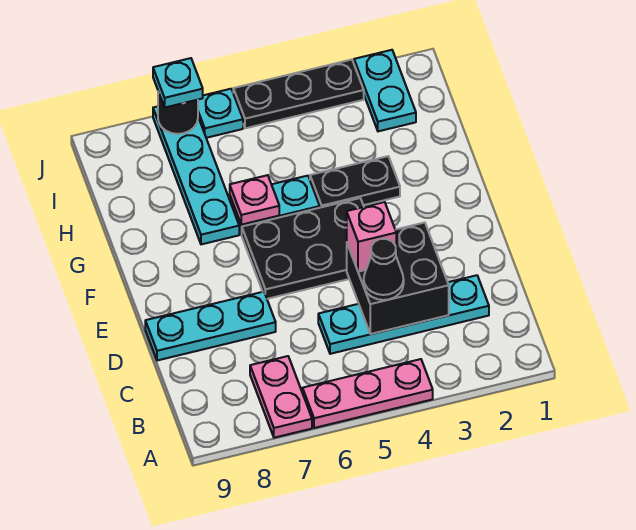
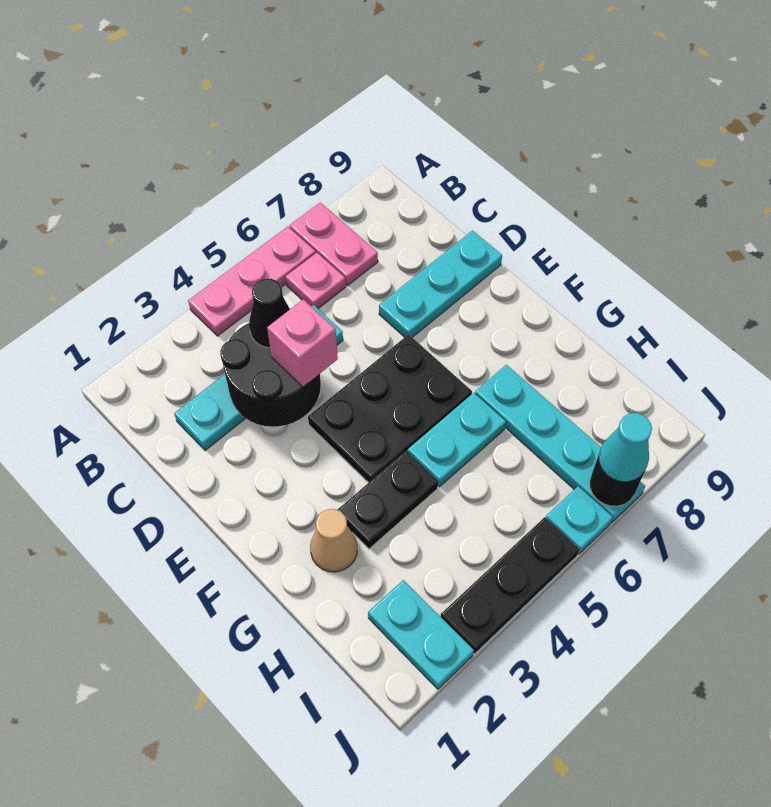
black brick C3:D4 level 2 -> black round brick C3:D4 level 2
none -> tan cone G2 level 1
pink plate G6 level 2 -> pink plate B6 level 1
cyan plate J7 level 3 -> cyan cone J7 level 3

